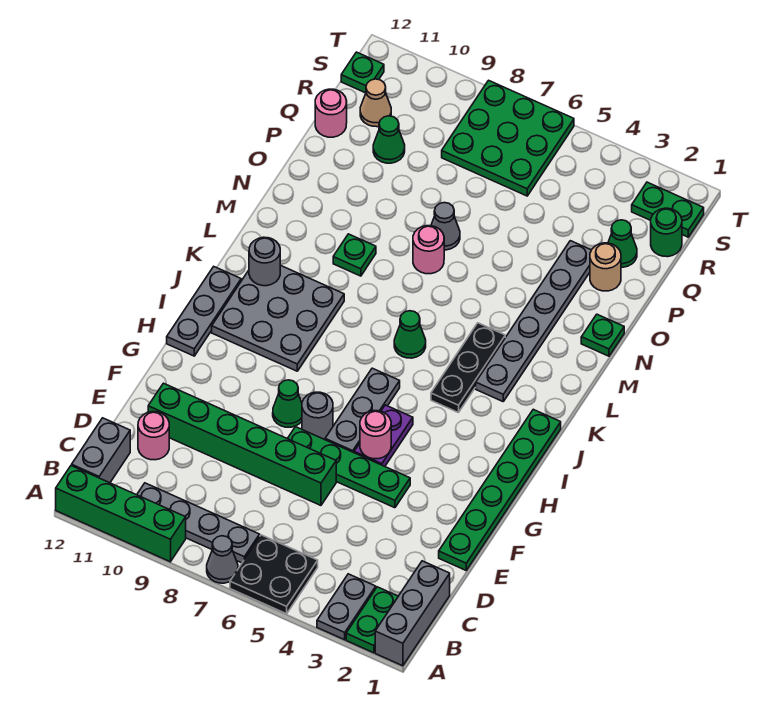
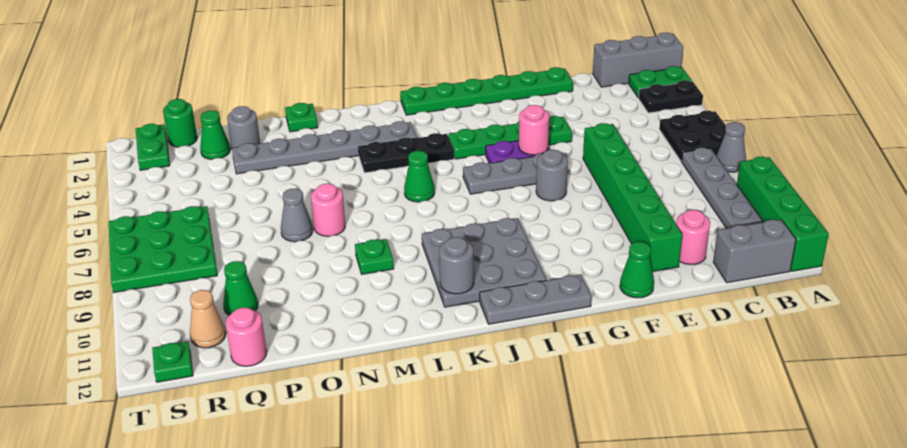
grey plate A3:B3 level 1 -> black plate A3:B3 level 1
green plate F4:F7 level 1 -> green plate F4:I4 level 1
green cone G8 level 1 -> green cone F12 level 1
tan round brick P2 level 1 -> grey round brick P2 level 1

